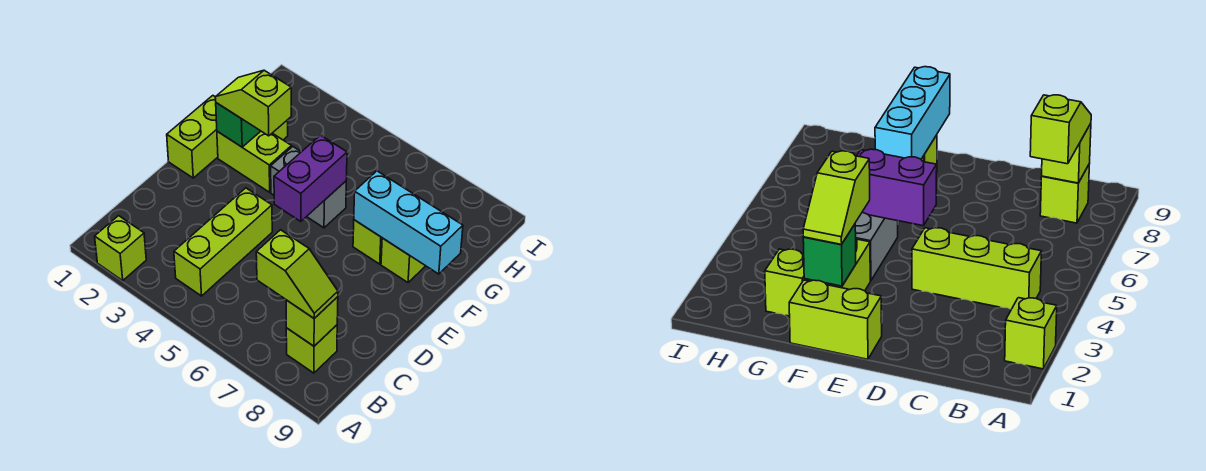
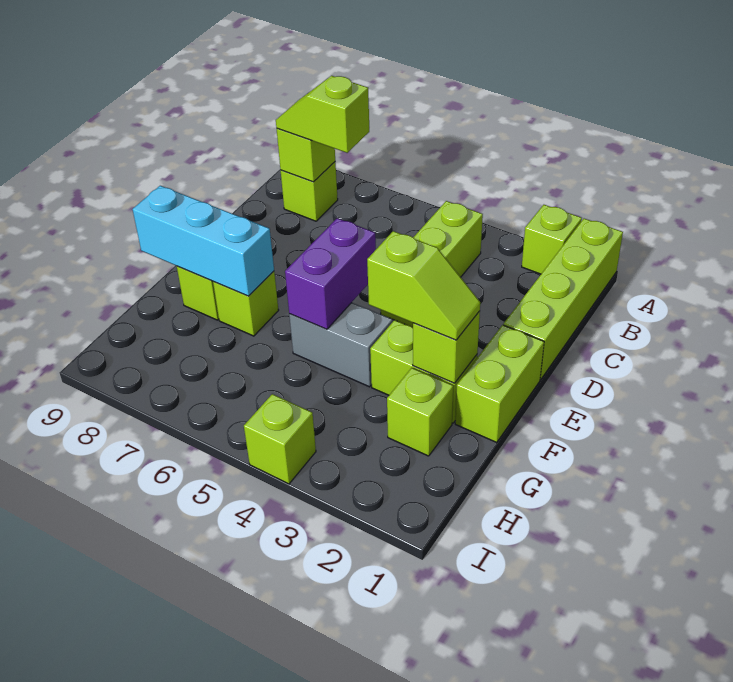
none -> lime brick A1:D1 level 1
green brick F2 level 2 -> lime brick F2 level 2
none -> lime brick I4 level 1

